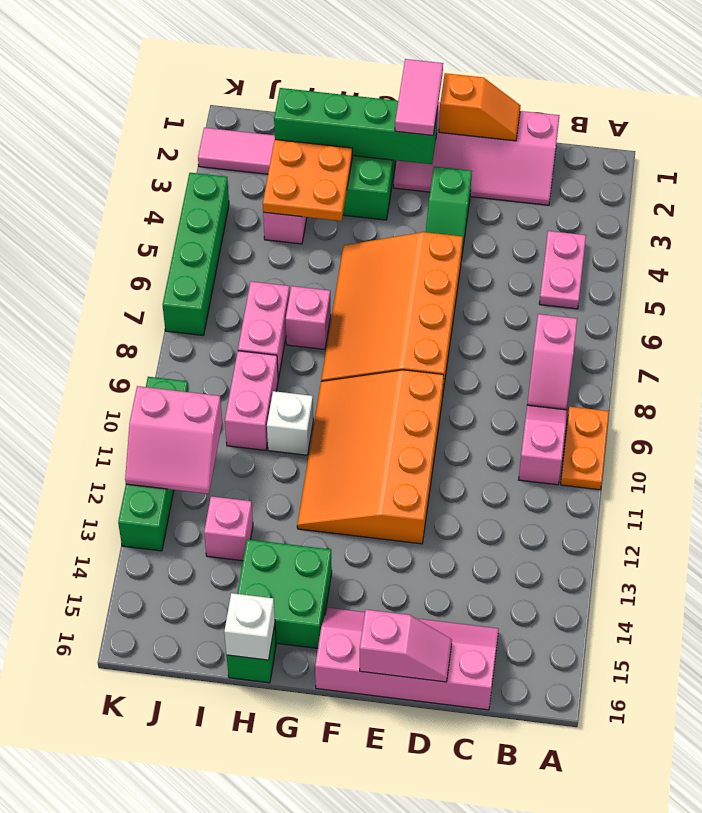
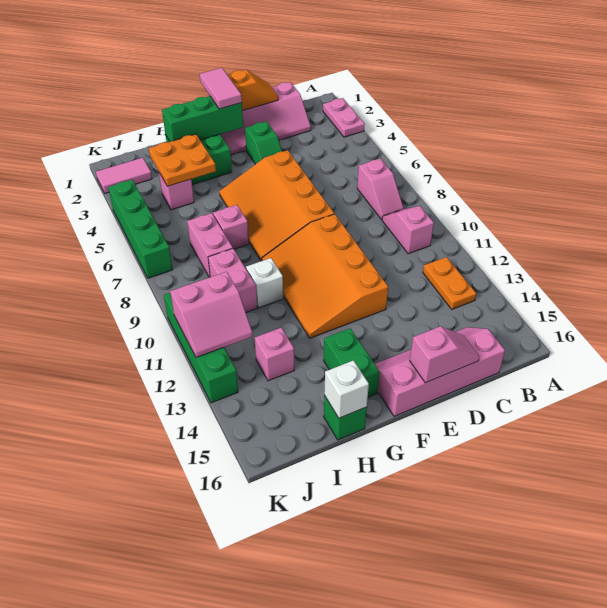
orange plate A9:A10 level 1 -> orange plate B12:B13 level 1
pink plate B4:B5 level 1 -> pink plate A2:A3 level 1
green brick F2:I2 level 2 -> green brick F2:H2 level 2
green brick G14:H15 level 1 -> green brick G14:G15 level 1

